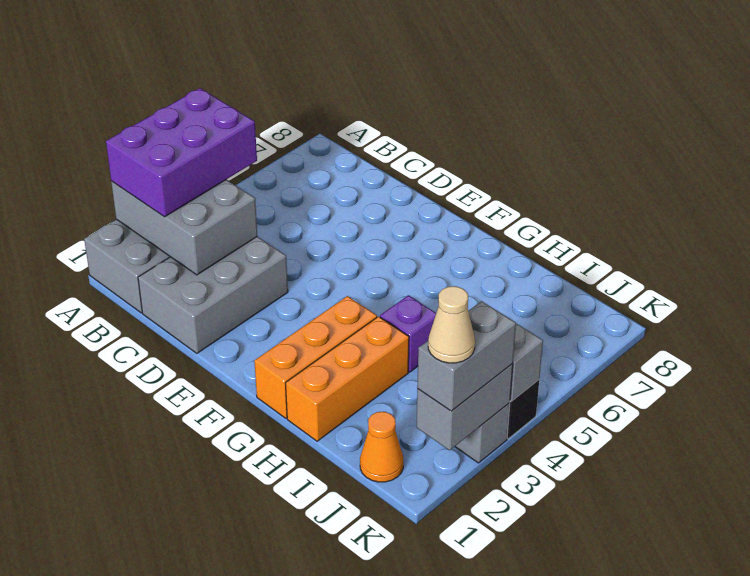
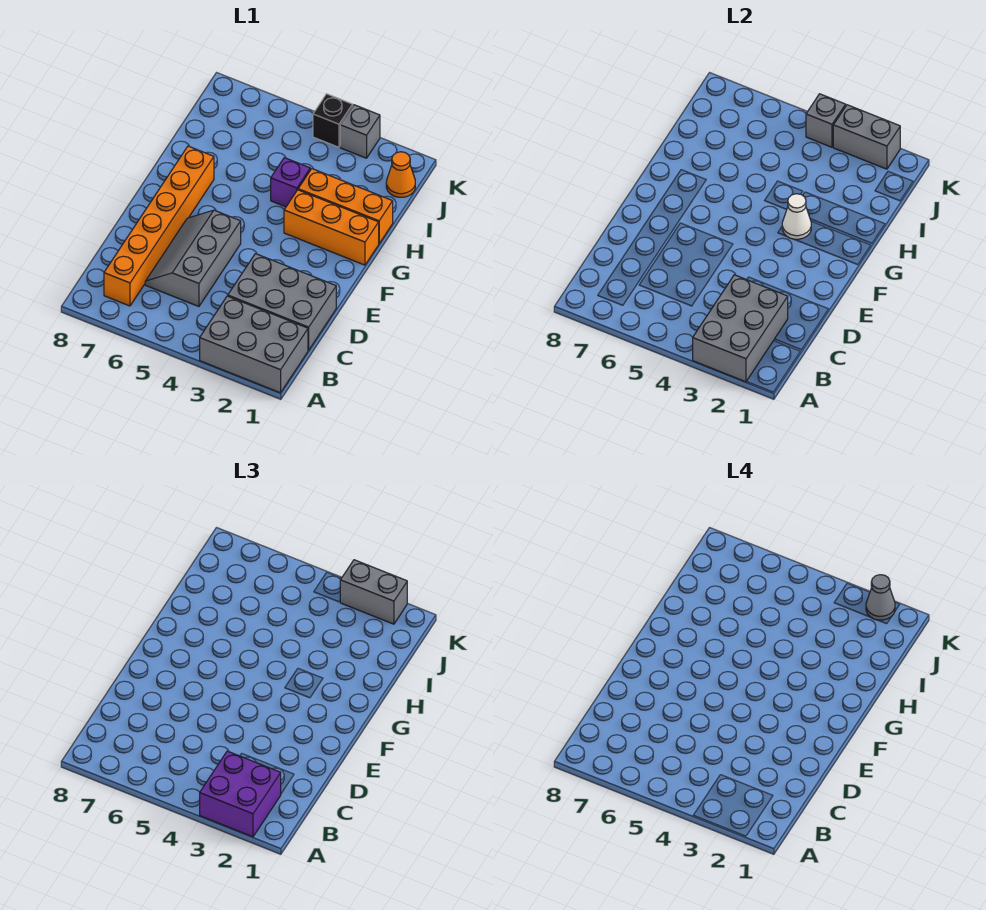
purple brick A2:B4 level 3 -> purple brick A2:B3 level 3
none -> orange brick B7:G7 level 1
none -> grey slope C5:E6 level 1 top 5
none -> white cone G3 level 2
tan cone K2 level 4 -> grey cone K2 level 4

